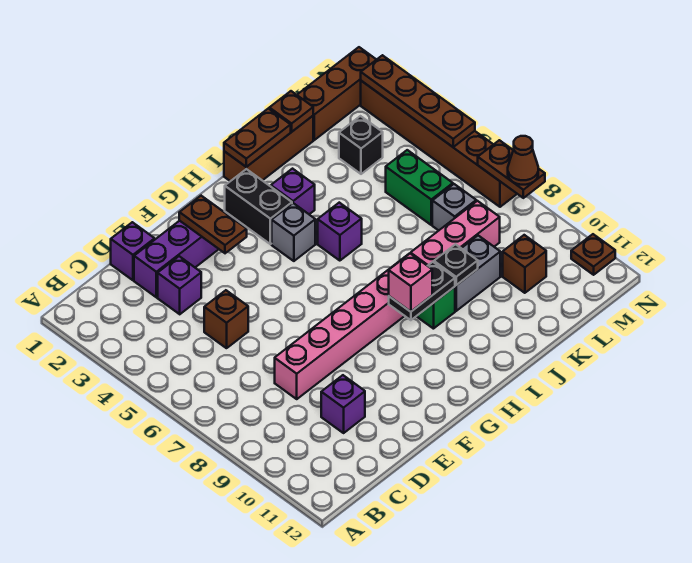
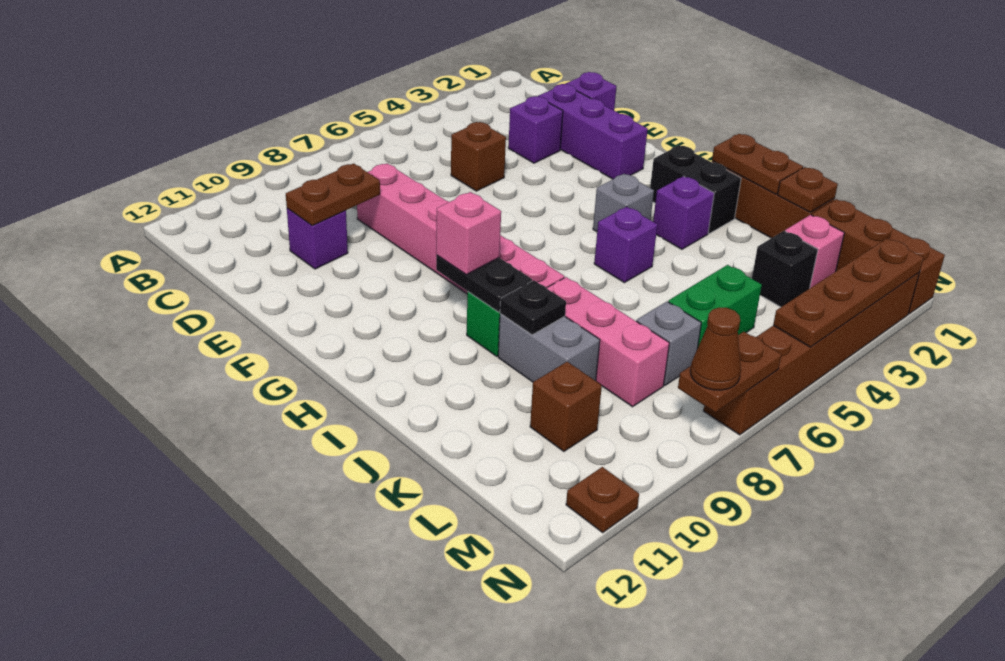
brown plate F2:F3 level 2 -> brown plate D9:D10 level 2
black brick H2:H3 level 1 -> black brick H2:I2 level 1
none -> pink brick L2 level 1

